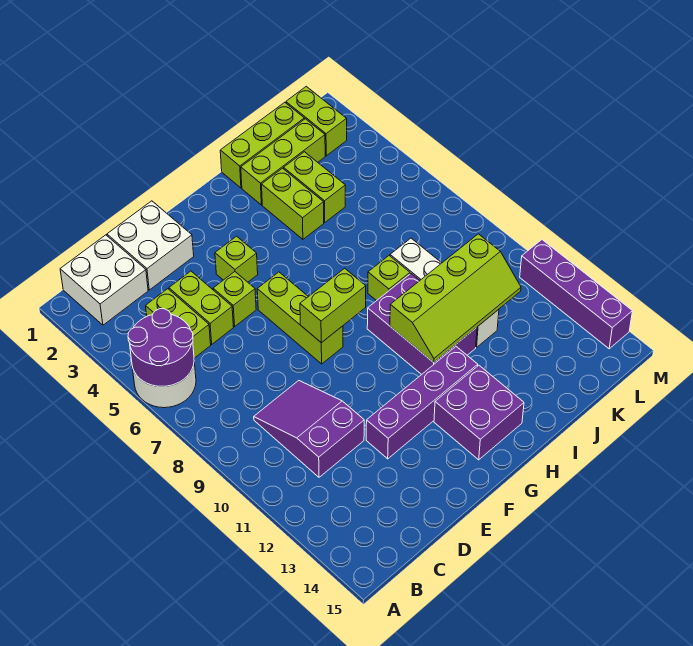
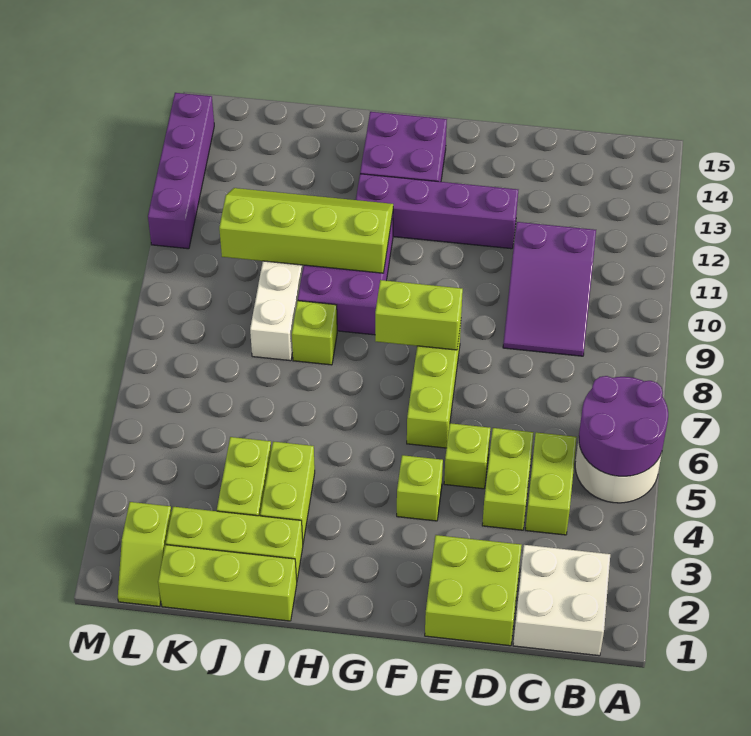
white brick D1:E2 level 1 -> lime brick D1:E2 level 1
lime brick L1:L2 level 1 -> lime slope L1:L2 level 1 top 2

